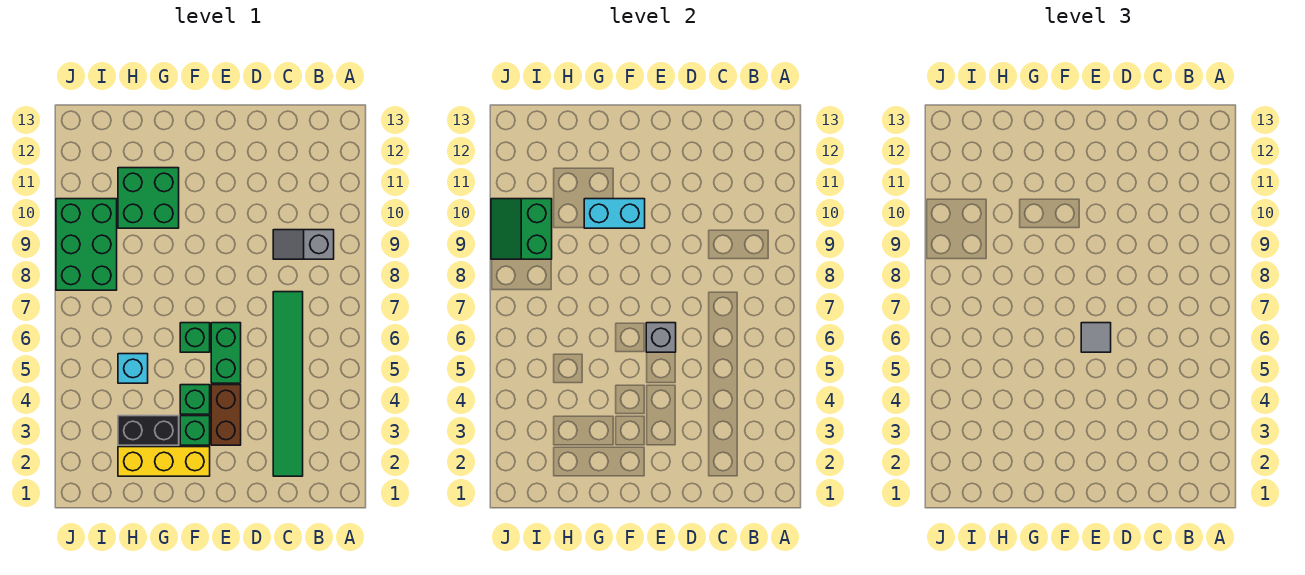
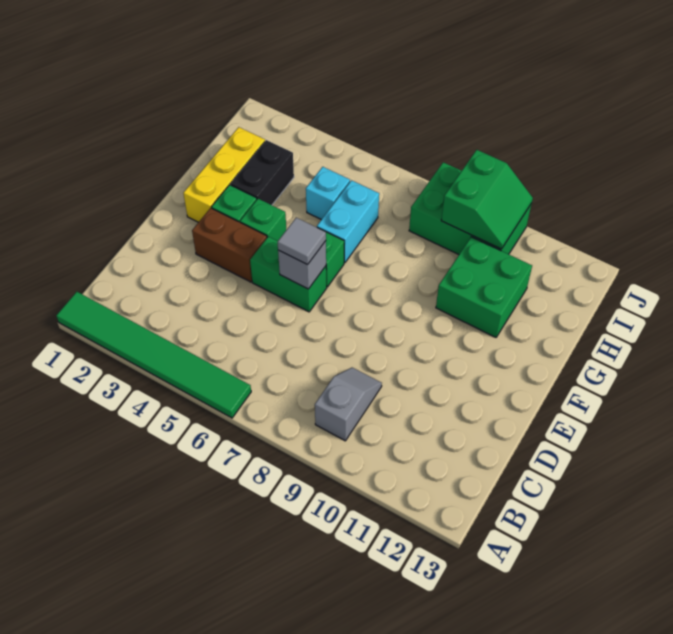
green tile C2:C7 level 1 -> green tile A1:A6 level 1
cyan brick F10:G10 level 2 -> cyan brick G6:H6 level 1
green slope I9:J10 level 2 top I -> green slope I9:J10 level 2 top 9

